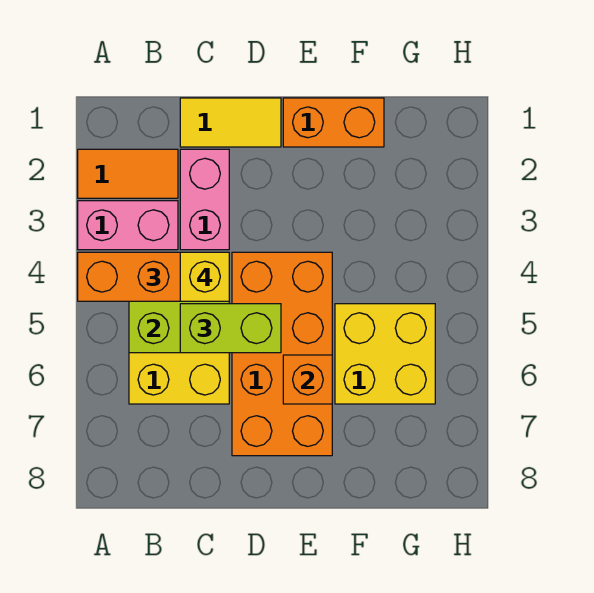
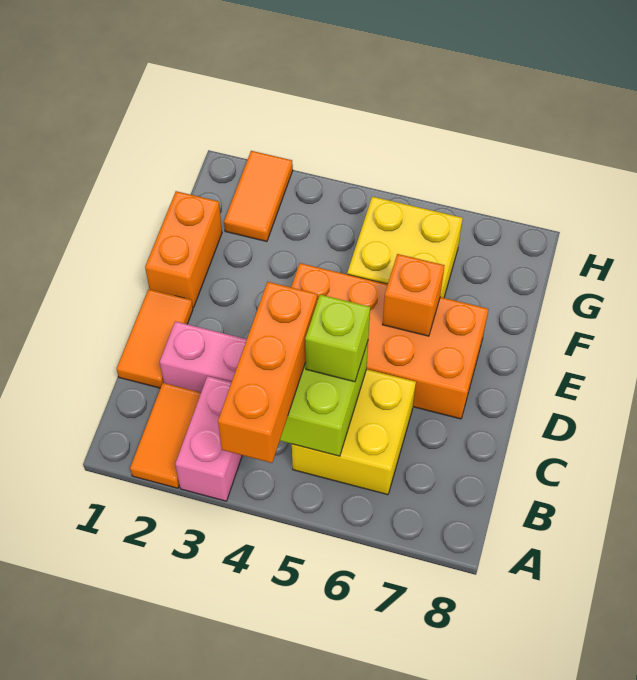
yellow tile C1:D1 level 1 -> orange tile C1:D1 level 1
yellow brick C4 level 4 -> none
lime brick C5:D5 level 3 -> lime brick C5 level 3
none -> orange tile G2:H2 level 1

